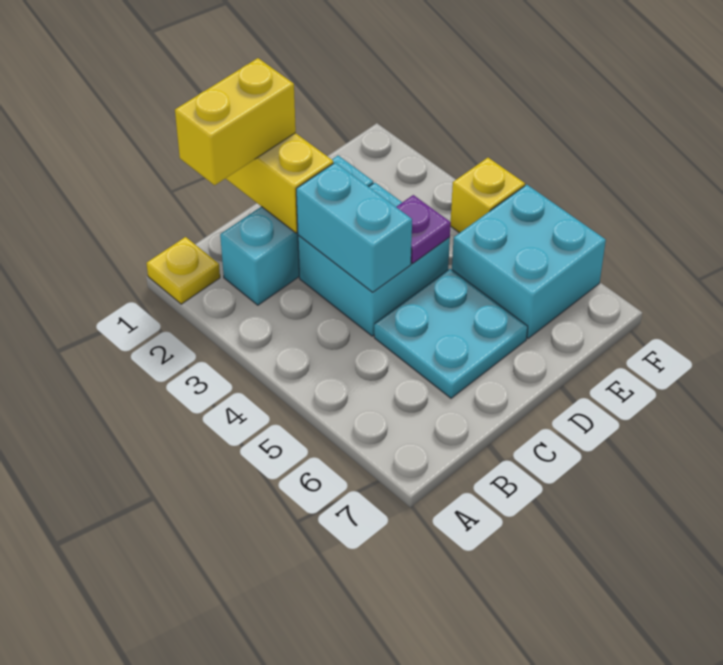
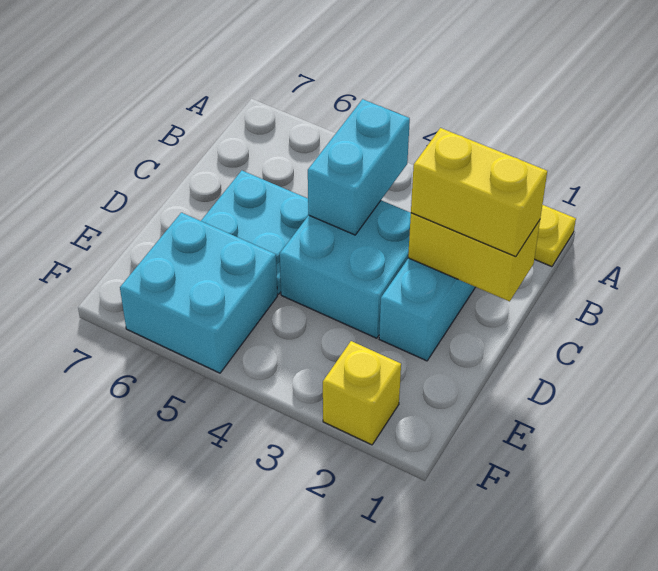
yellow brick B1:C1 level 3 -> yellow brick C1:C2 level 3
cyan brick C3:C4 level 2 -> cyan brick B4:C4 level 2
purple plate D4 level 2 -> none
yellow brick F4 level 1 -> yellow brick F2 level 1

